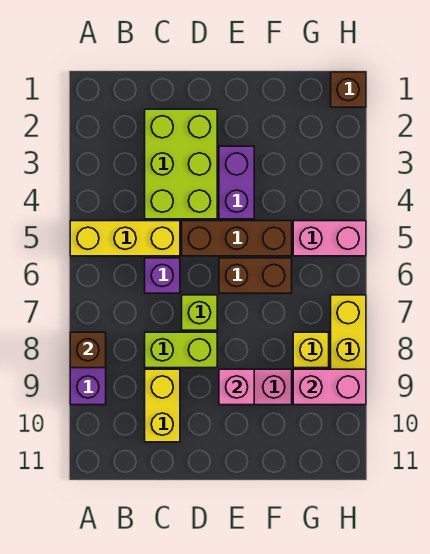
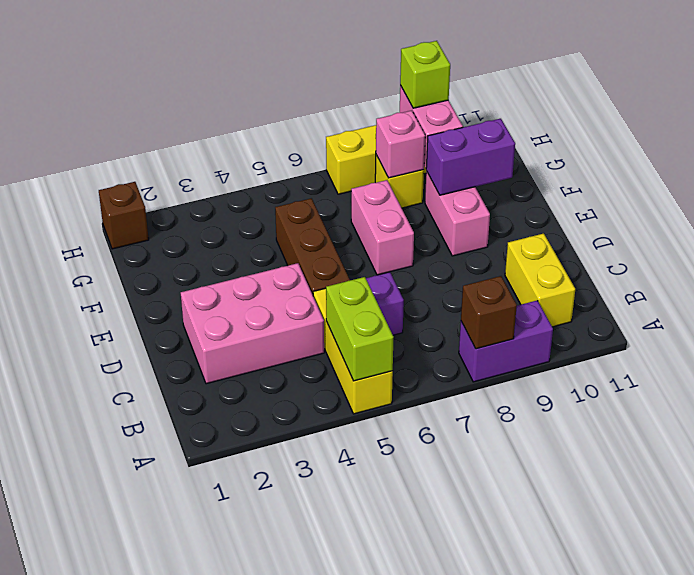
lime brick C2:D4 level 1 -> pink brick C2:D4 level 1
lime brick C8:D8 level 1 -> lime brick A5:B5 level 2
yellow brick C9:C10 level 1 -> yellow brick B10:C10 level 1
lime brick D7 level 1 -> lime brick H9 level 3
purple brick E3:E4 level 1 -> purple brick F9:F10 level 2
brown brick E6:F6 level 1 -> none
pink brick E9 level 2 -> pink brick G8 level 2
pink brick G5:H5 level 1 -> pink brick E7:F7 level 1

